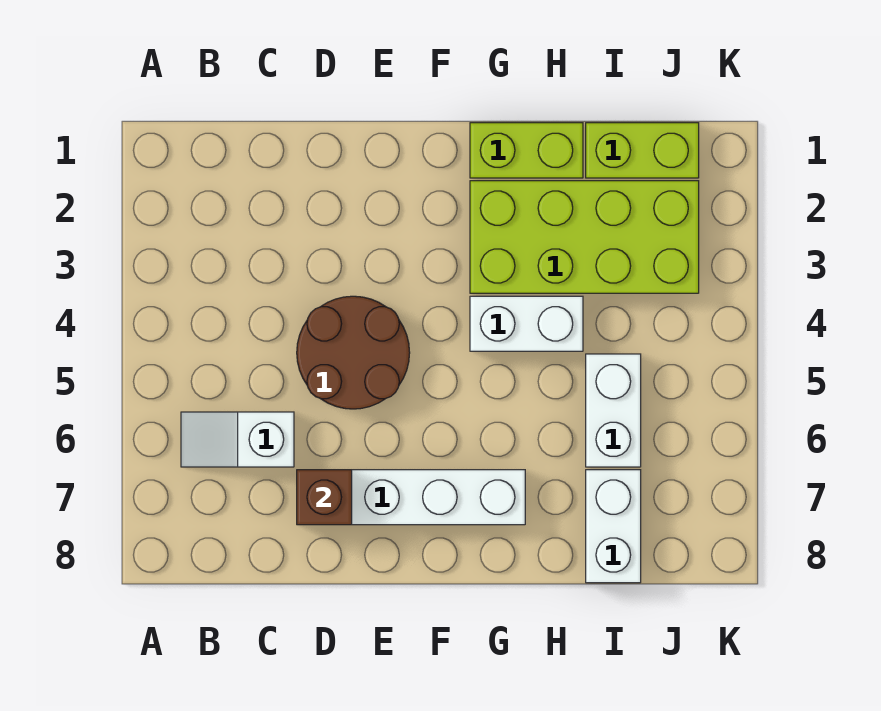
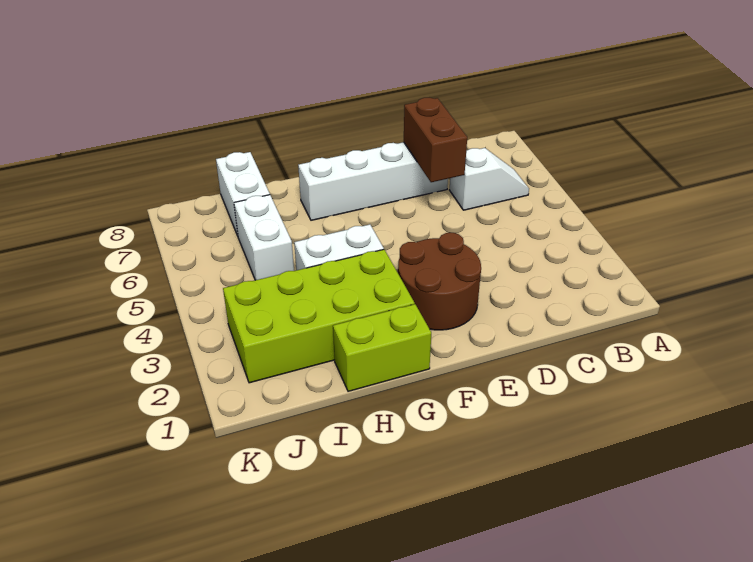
brown round brick D4:E5 level 1 -> brown round brick E2:F3 level 1
brown brick D7 level 2 -> brown brick D6:D7 level 2
lime brick I1:J1 level 1 -> none

